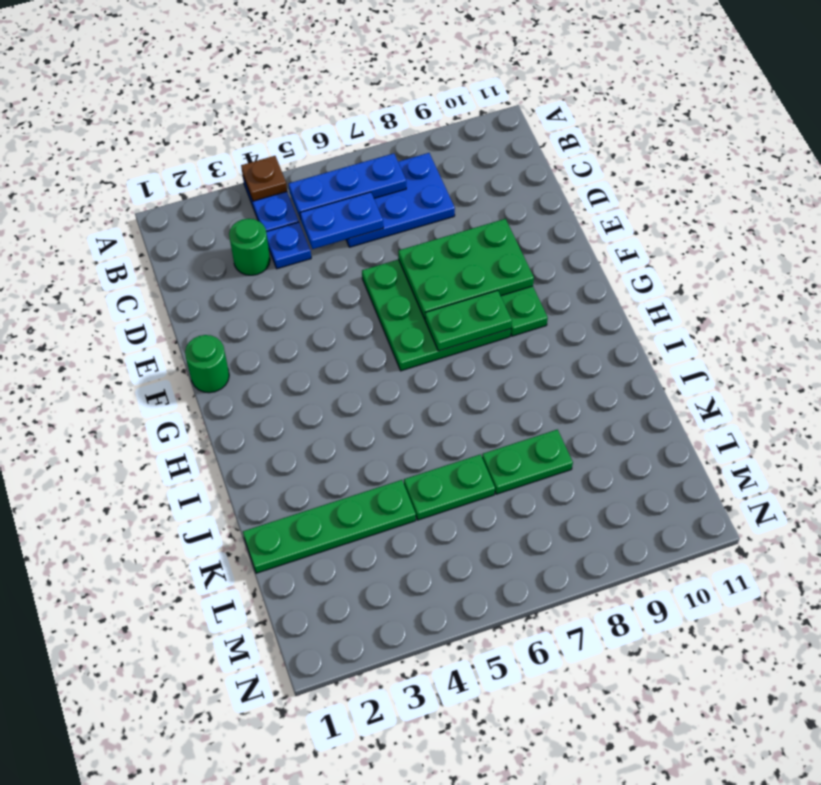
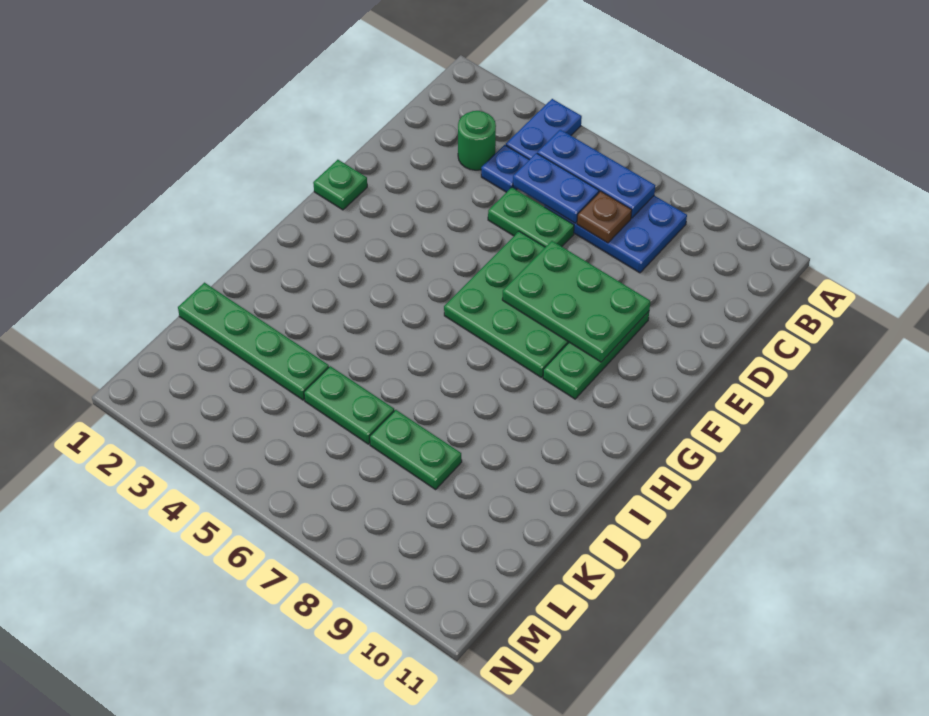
brown plate A4 level 2 -> brown plate C7 level 2
green round brick F1 level 1 -> green plate F1 level 1
green plate G7:G8 level 2 -> green plate D5:D6 level 1

